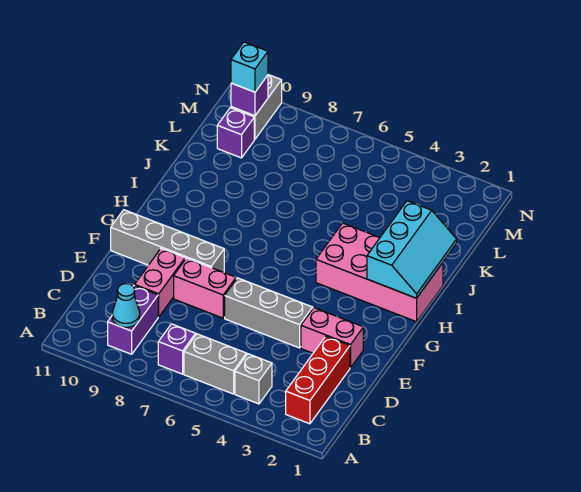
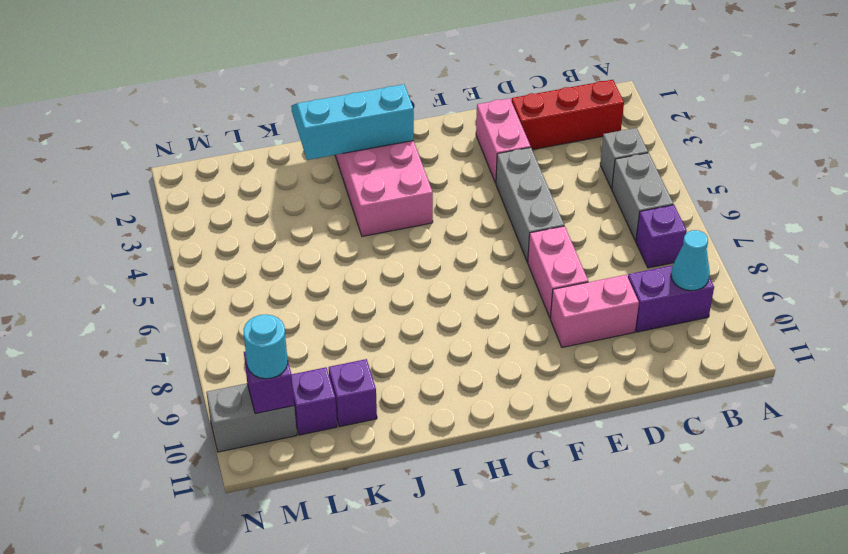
grey brick F8:F11 level 1 -> none
none -> purple brick K10 level 1
cyan brick M10 level 3 -> cyan round brick M10 level 3

